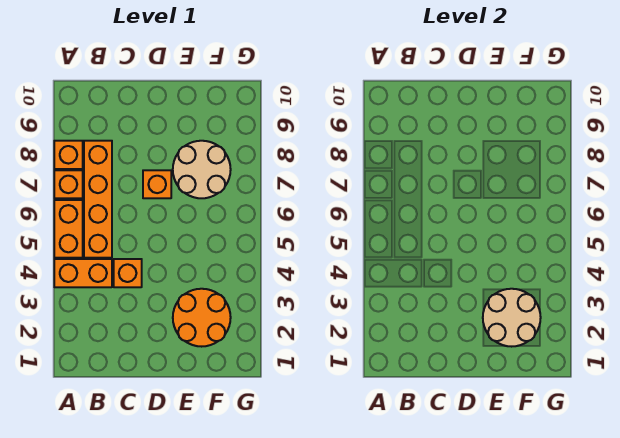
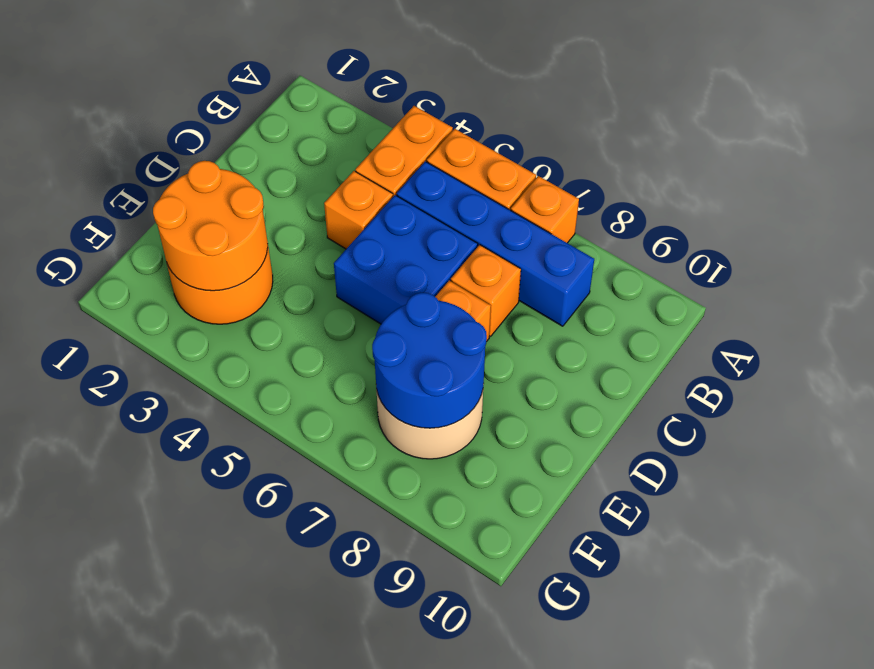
orange brick A8 level 1 -> orange brick C7 level 1
orange brick B5:B8 level 1 -> blue brick B5:B8 level 1
none -> blue brick C5:D6 level 1
tan round brick E2:F3 level 2 -> orange round brick E2:F3 level 2
none -> blue round brick E7:F8 level 2

